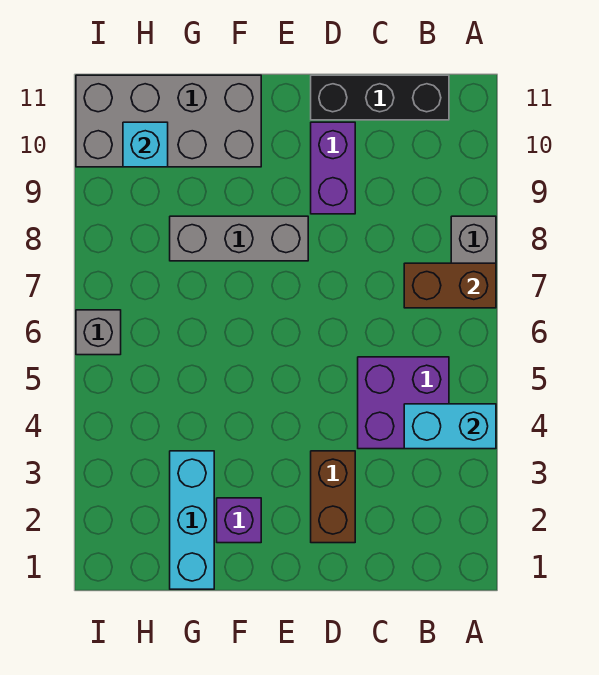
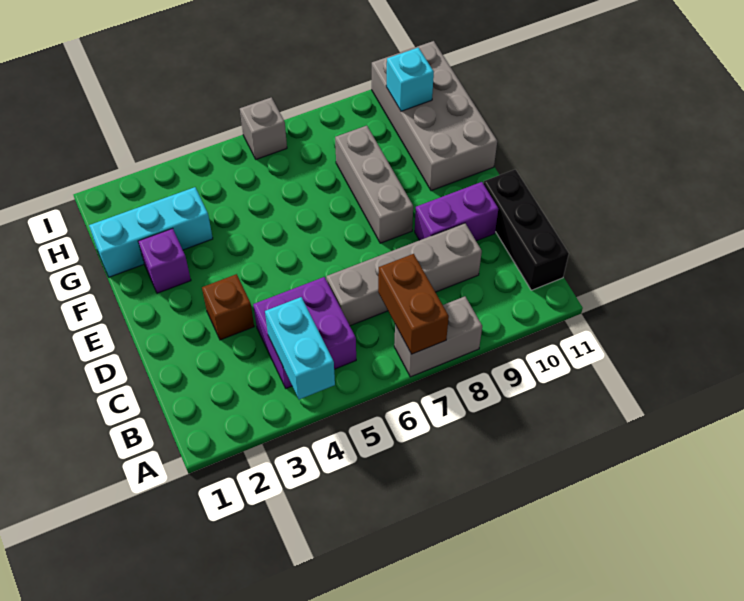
none -> grey brick C6:C9 level 1
brown brick D2:D3 level 1 -> brown brick D3 level 1

